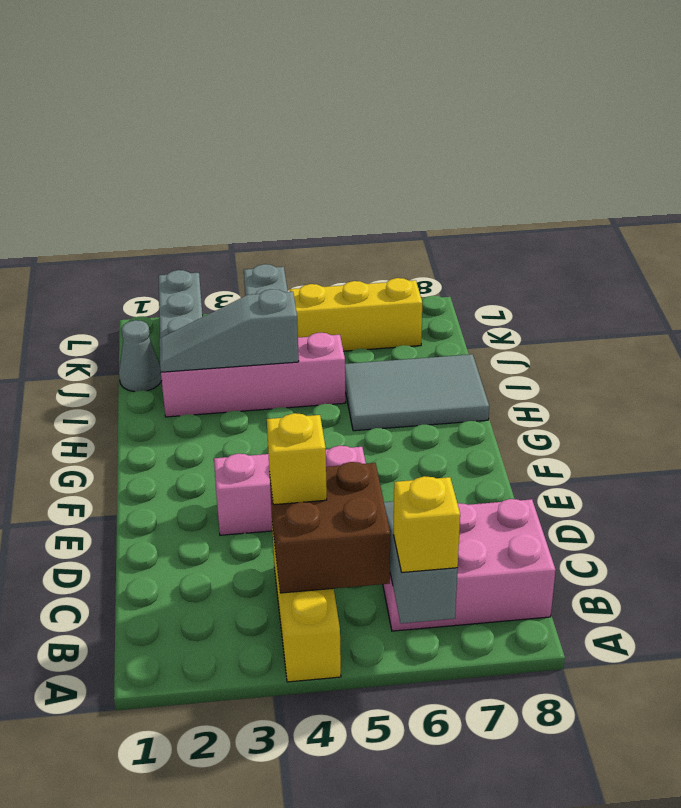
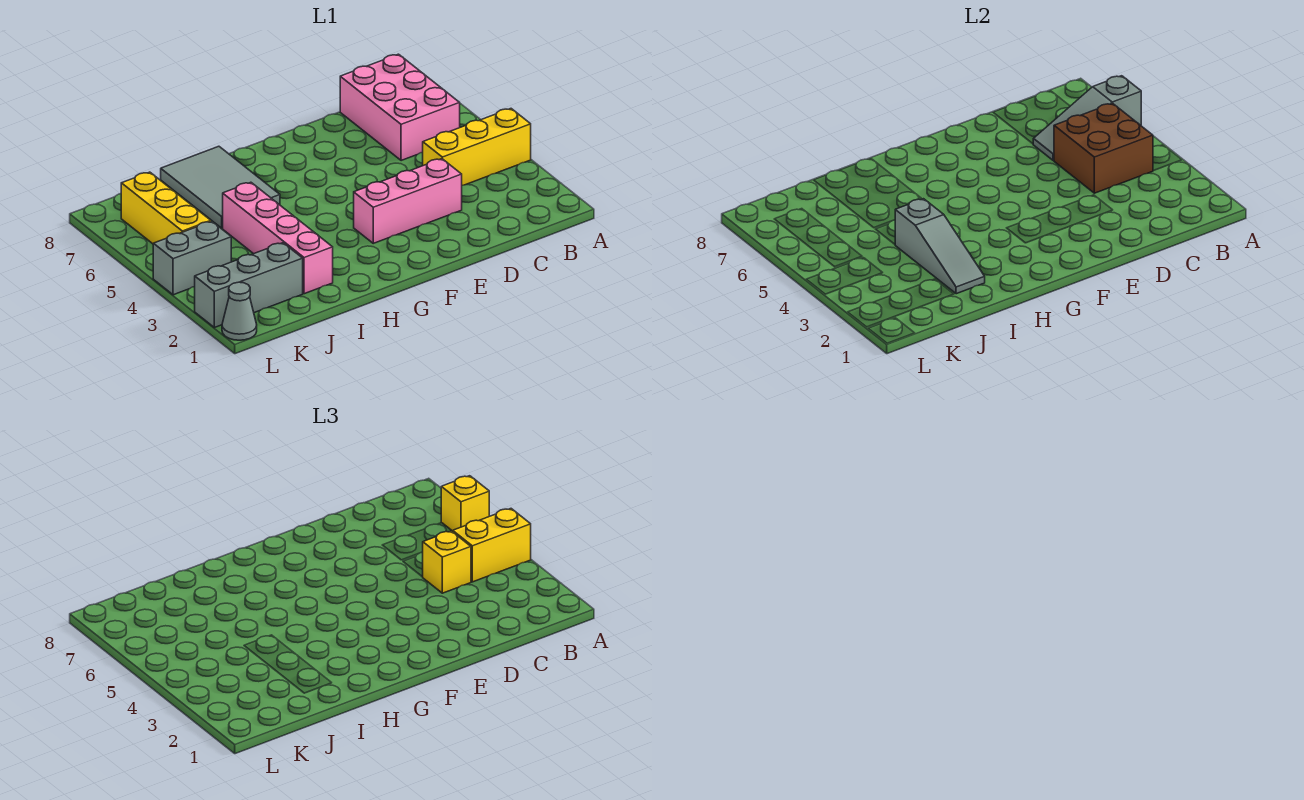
none -> yellow brick A4:B4 level 3
pink brick E3:E5 level 1 -> pink brick D3:F3 level 1
grey cone J1 level 1 -> grey cone L1 level 1

